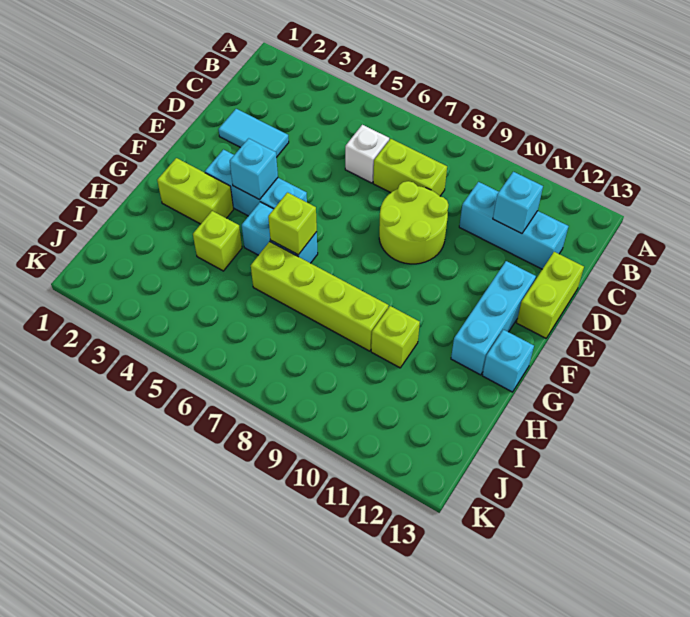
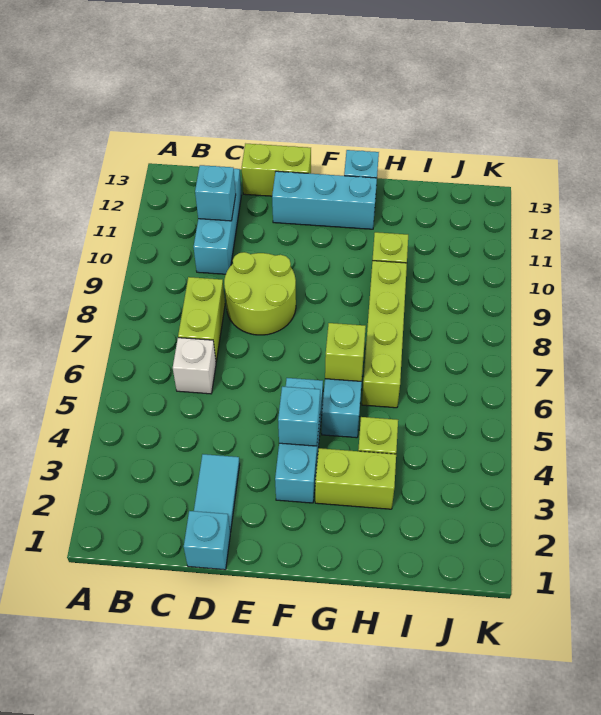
none -> cyan brick D1 level 1
lime brick G2:G3 level 1 -> lime brick G3:H3 level 1

